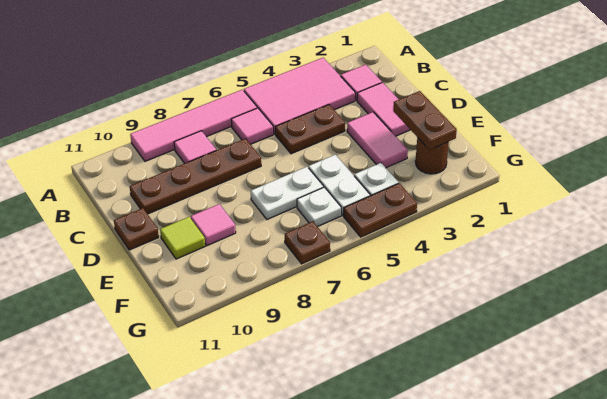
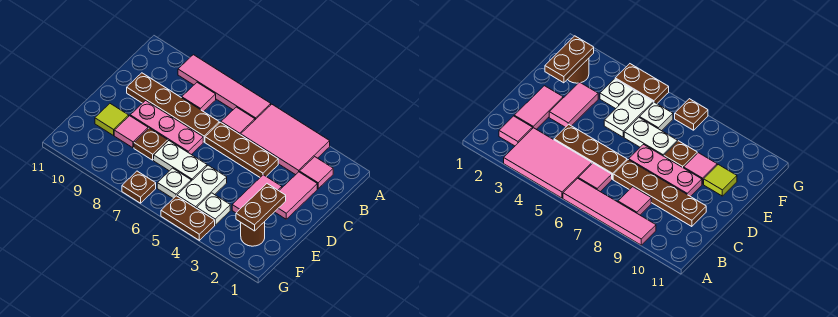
brown plate C4:C5 level 1 -> brown plate C4:C6 level 1
none -> pink plate D7:D9 level 1
brown plate D11 level 1 -> brown plate E8 level 1

